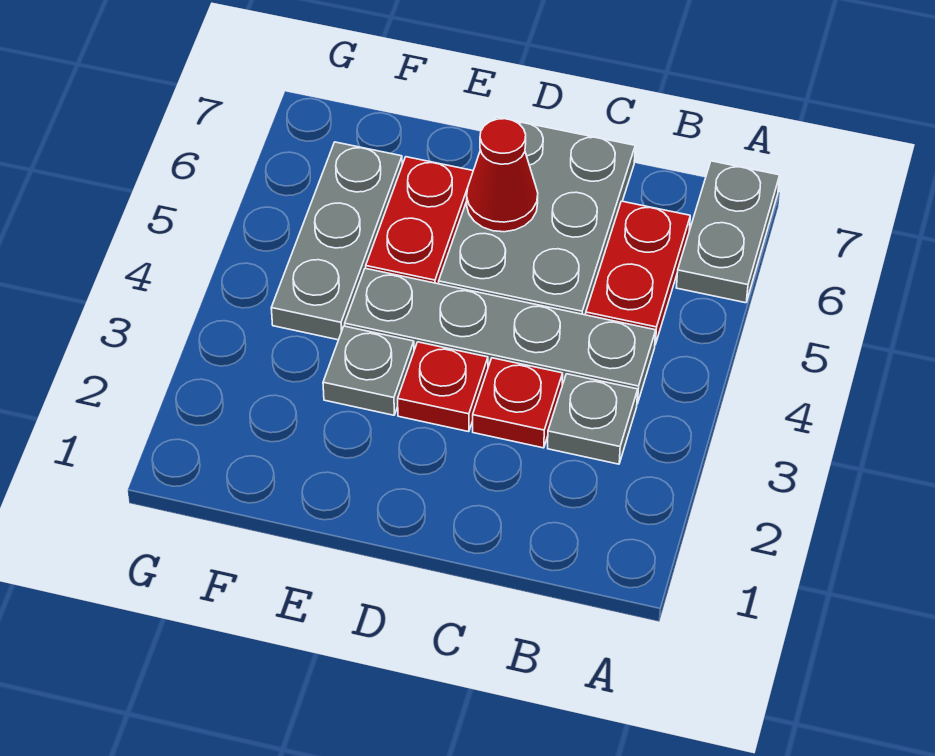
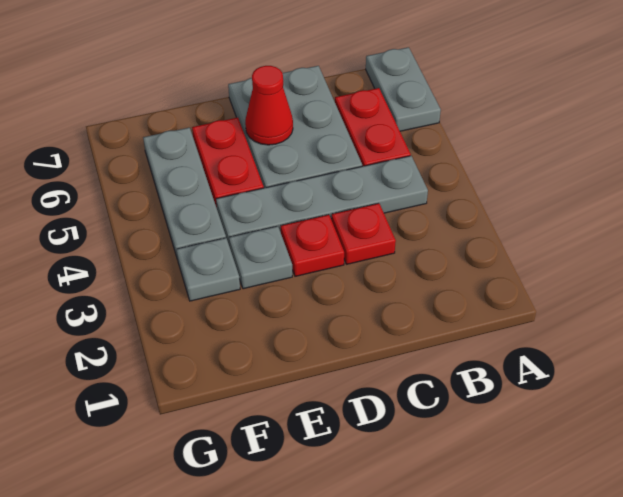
grey plate B3 level 1 -> grey plate F3 level 1

